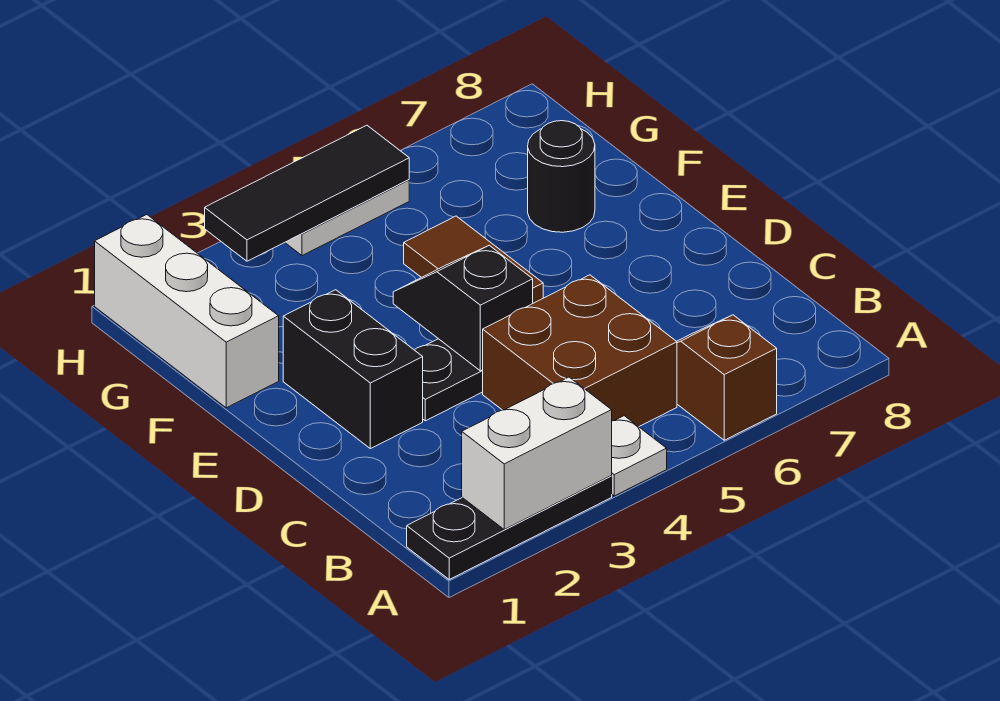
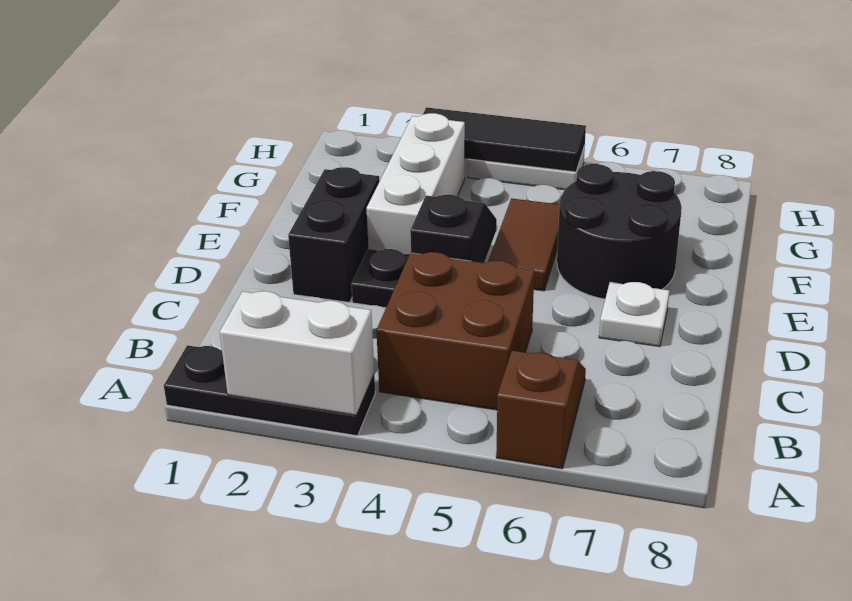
white plate A4 level 1 -> white plate D7 level 1
white brick F1:H1 level 1 -> white brick E3:G3 level 1
black round brick F7 level 1 -> black round brick E6:F7 level 1

